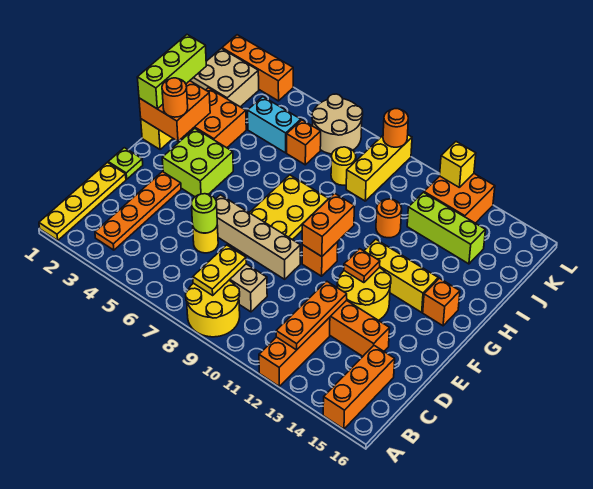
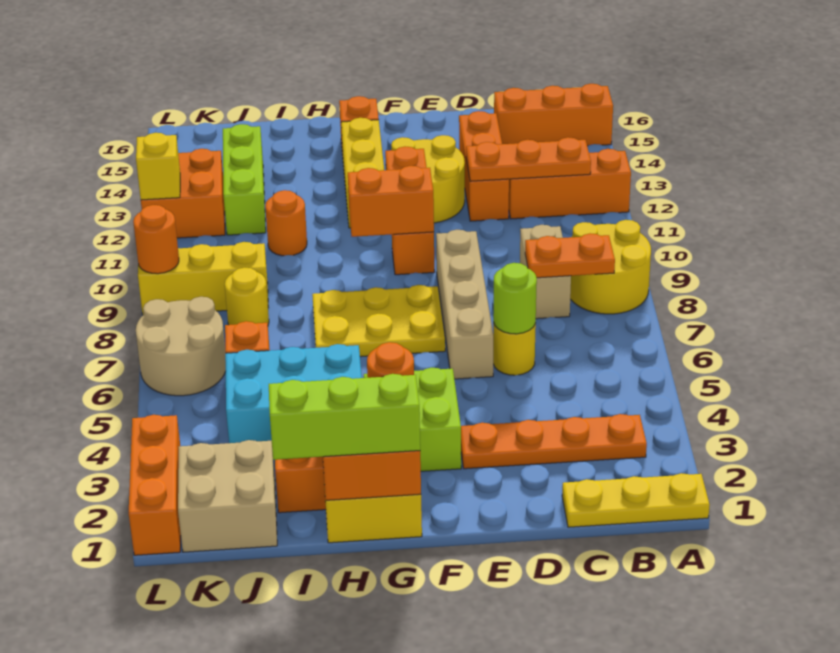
yellow plate A1:D1 level 1 -> yellow plate A1:C1 level 1
yellow plate B8:C8 level 2 -> orange plate B8:C8 level 2
lime plate E1 level 1 -> none
cyan brick J4:J5 level 1 -> cyan brick H4:J5 level 1

